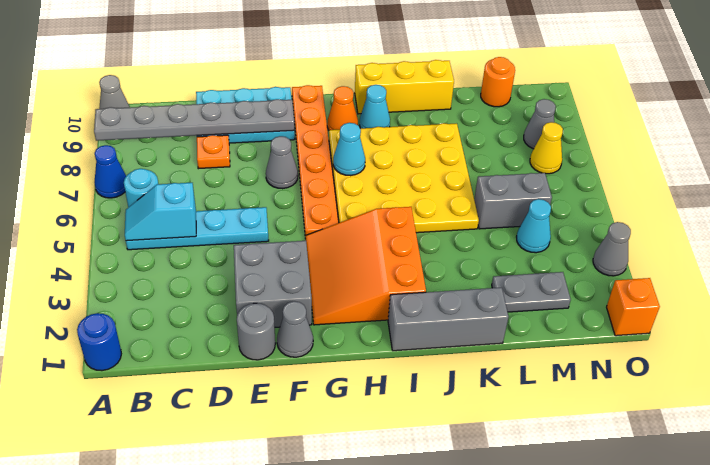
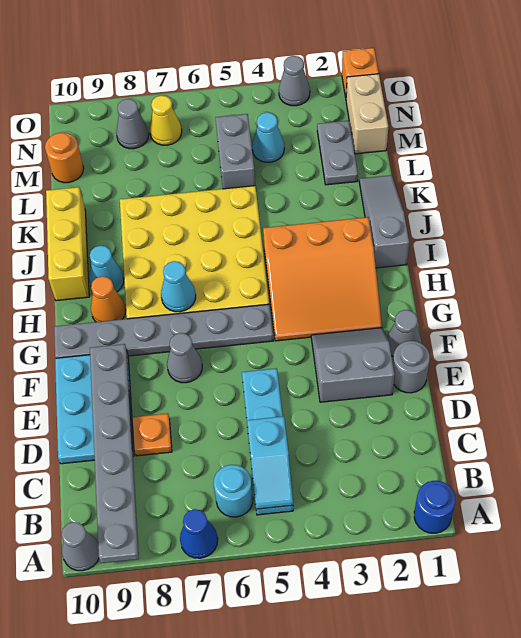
grey brick E2:F3 level 1 -> grey slope E2:F3 level 1 top E
orange plate G5:G10 level 1 -> grey plate G5:G10 level 1
grey brick I1:K1 level 1 -> grey slope I1:K1 level 1 top I
none -> tan brick M1:N1 level 1

